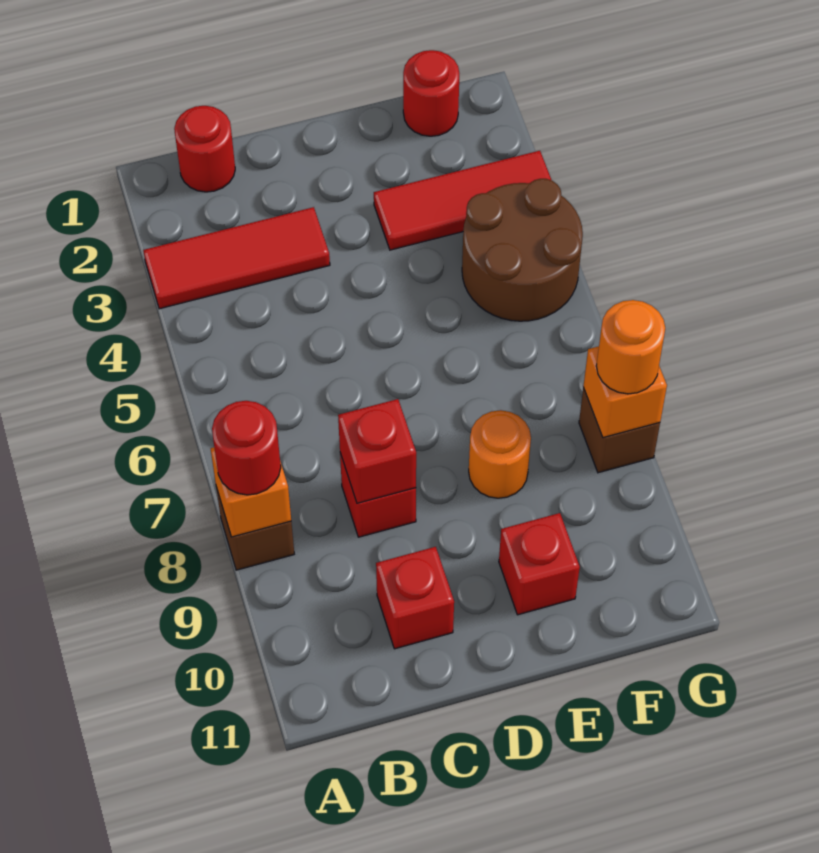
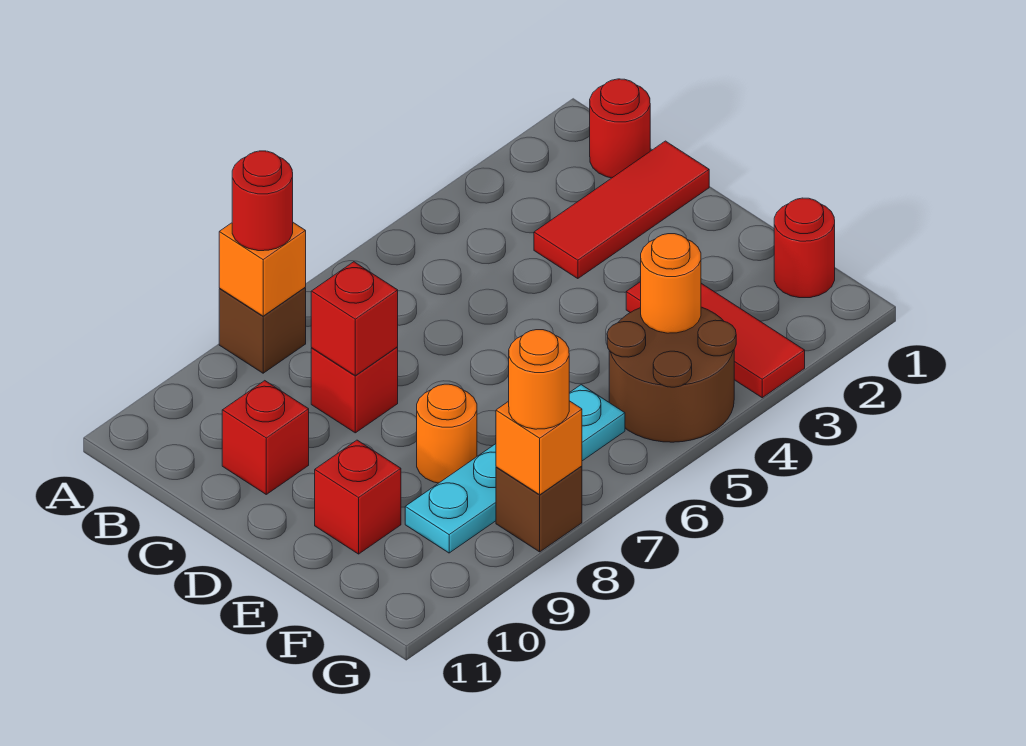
red tile A3:C3 level 1 -> red tile C1:C3 level 1
none -> orange round brick F4 level 2
none -> cyan plate F6:F9 level 1

